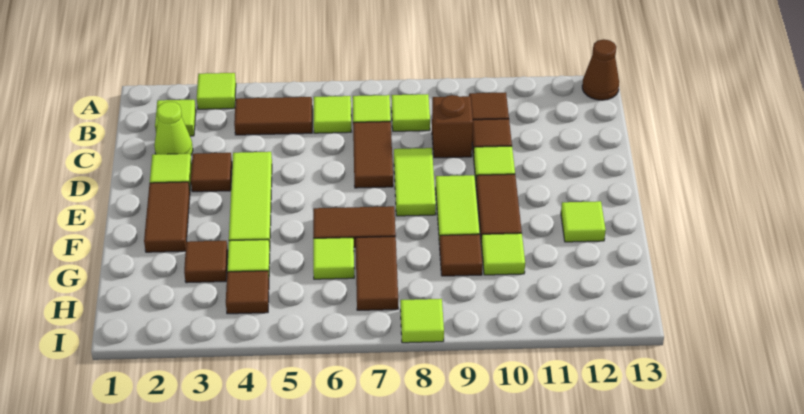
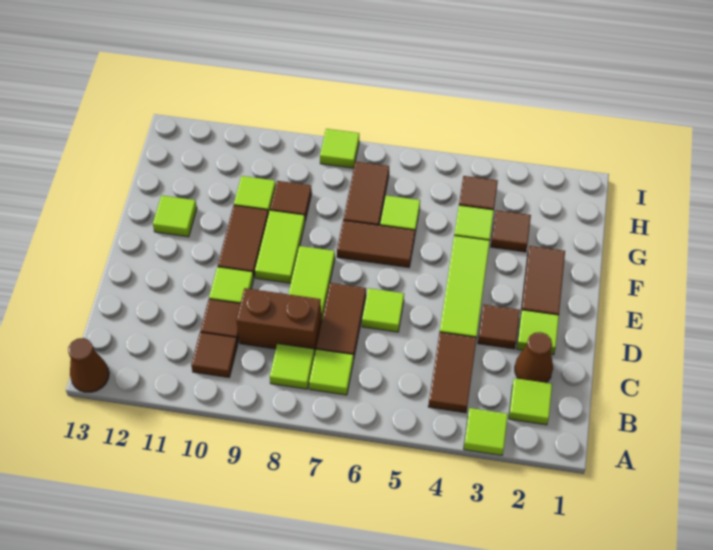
brown tile B4:B5 level 1 -> brown tile B4:C4 level 1
lime tile B6 level 1 -> lime tile D6 level 1
lime cone C2 level 1 -> brown cone C2 level 1
brown brick C9 level 1 -> brown brick C8:C9 level 1

